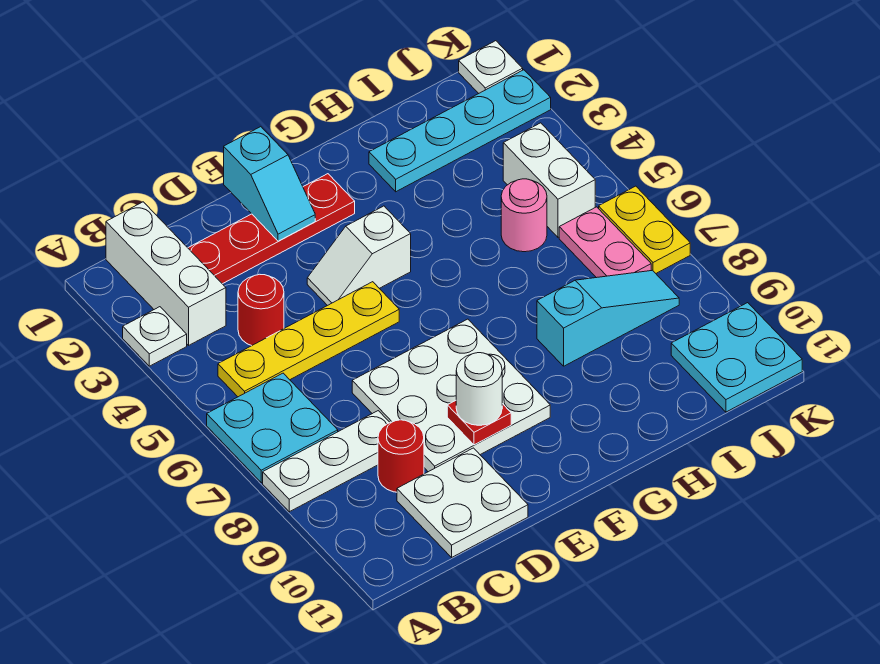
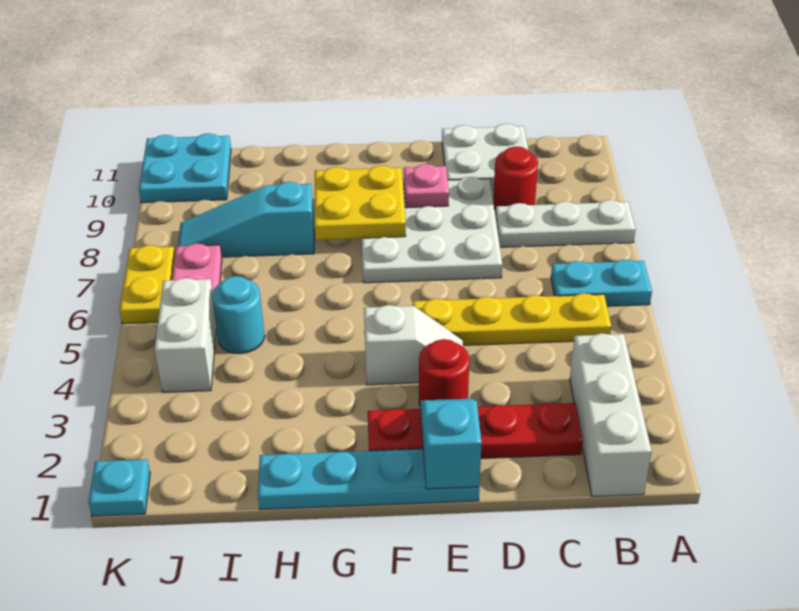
white plate A3 level 1 -> none
cyan plate A6:B7 level 1 -> cyan plate A6:B6 level 1
red round brick C4 level 1 -> red round brick E3 level 1
red plate E9 level 2 -> pink plate E9 level 2
white round brick E9 level 3 -> none
none -> yellow plate F8:G9 level 2
cyan plate H2:K2 level 1 -> cyan plate E1:H1 level 1
pink round brick I5 level 1 -> cyan round brick I5 level 1
white plate K1 level 1 -> cyan plate K1 level 1

